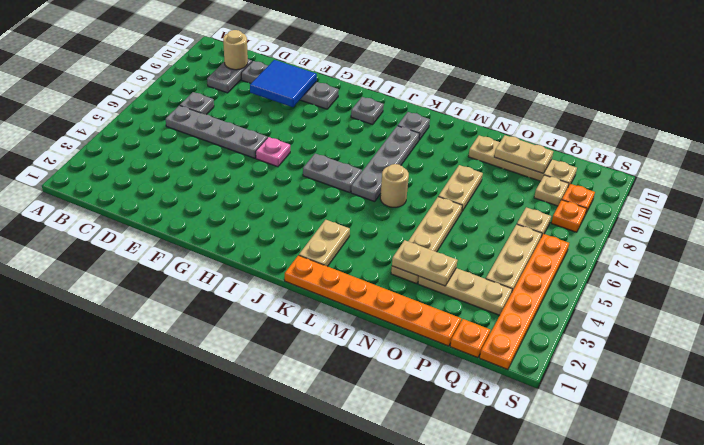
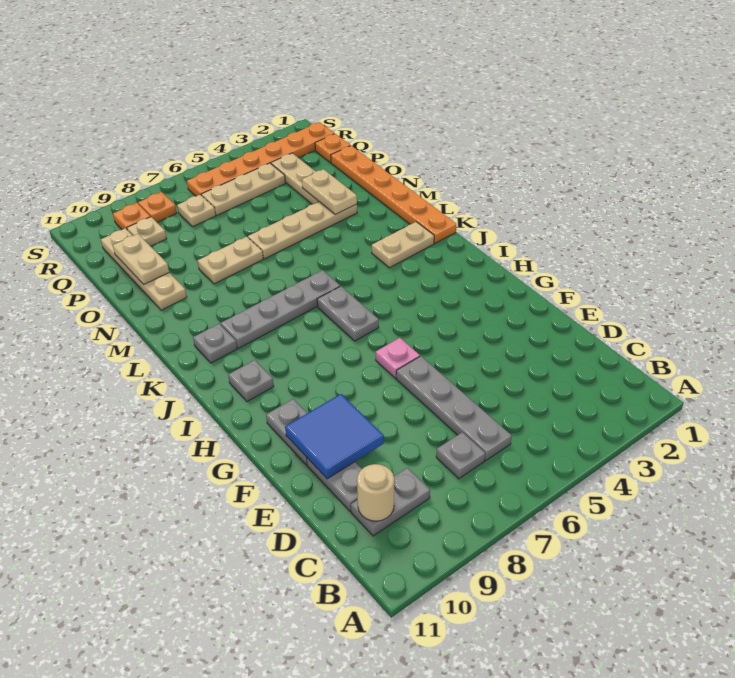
tan round brick L6 level 1 -> none

